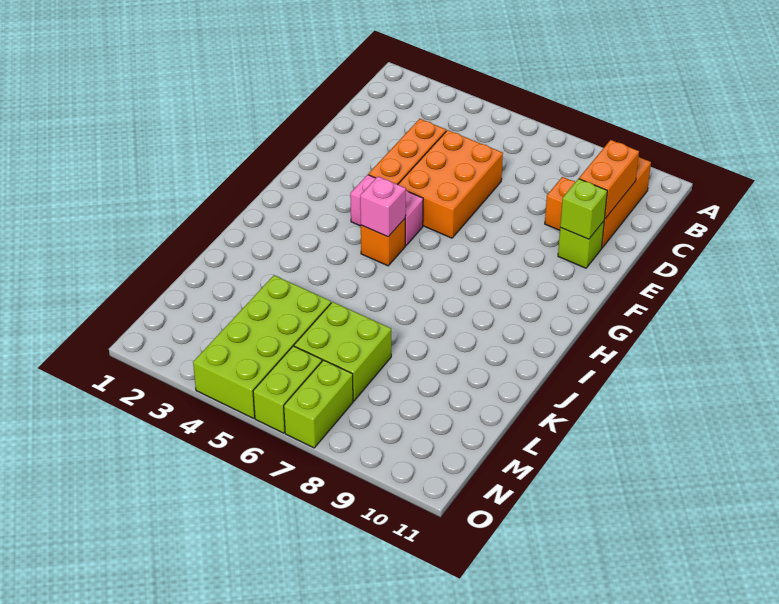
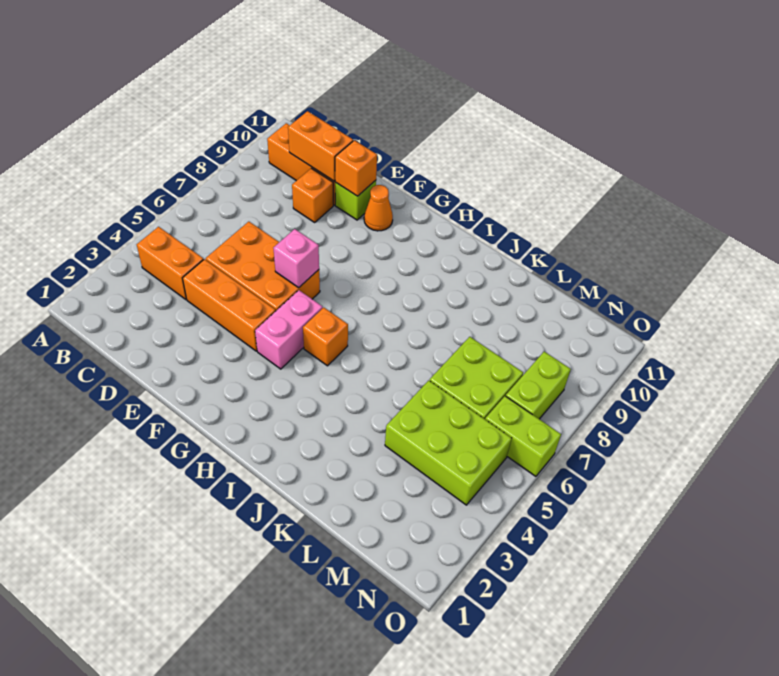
none -> orange brick B4:C4 level 1
lime brick E10 level 2 -> orange brick E10 level 2
none -> orange cone F10 level 1
pink brick H5 level 2 -> pink brick F6 level 2
lime brick L4:O5 level 1 -> lime brick L4:N5 level 1
lime brick N7:O7 level 1 -> lime brick N7:N8 level 1

